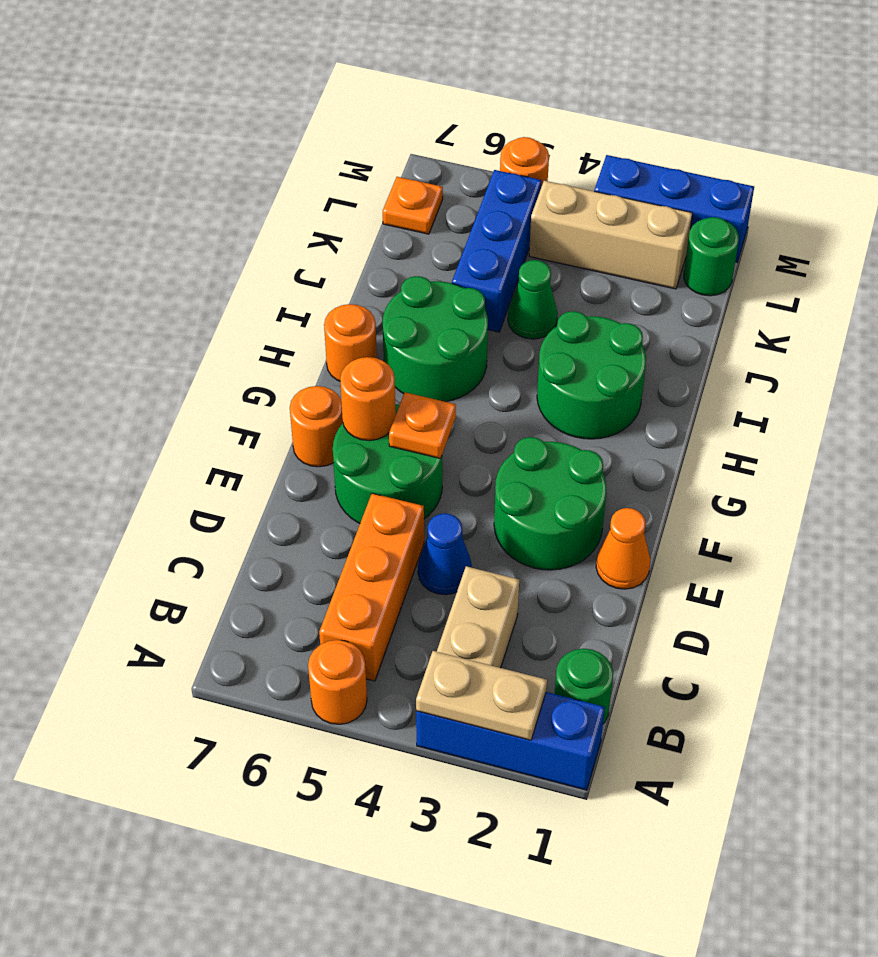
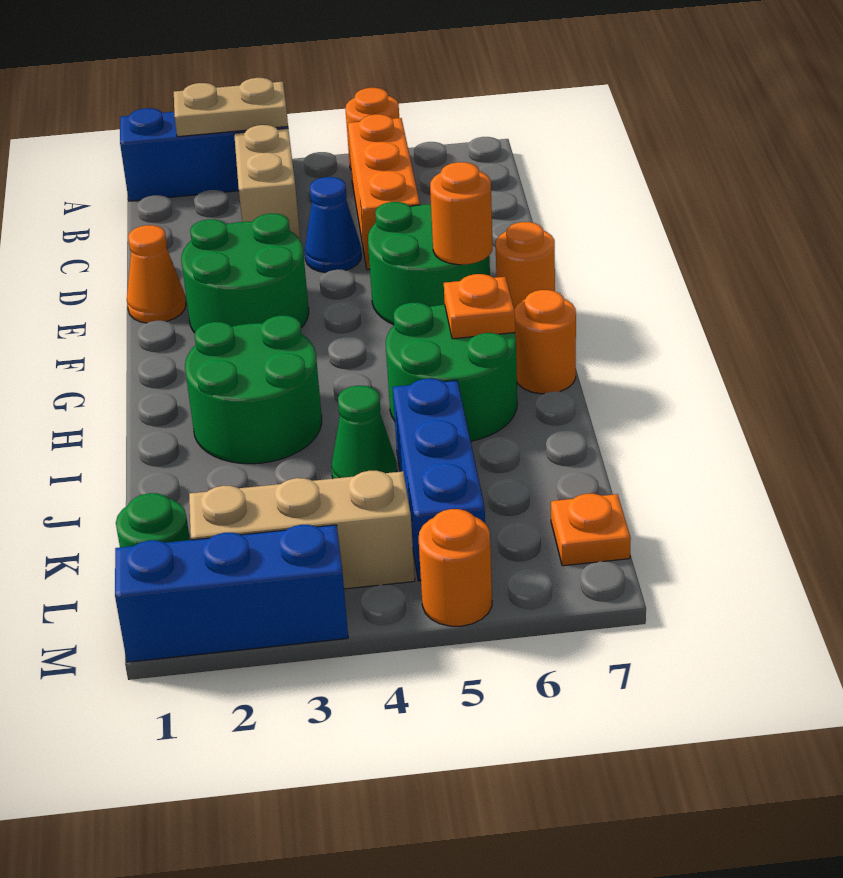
green round brick B1 level 1 -> none
orange plate F5 level 2 -> orange plate H6 level 2

